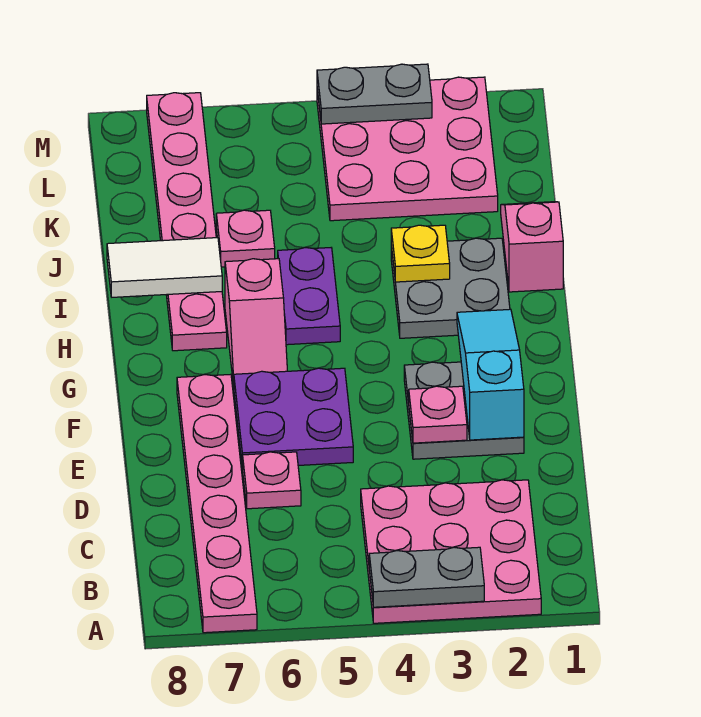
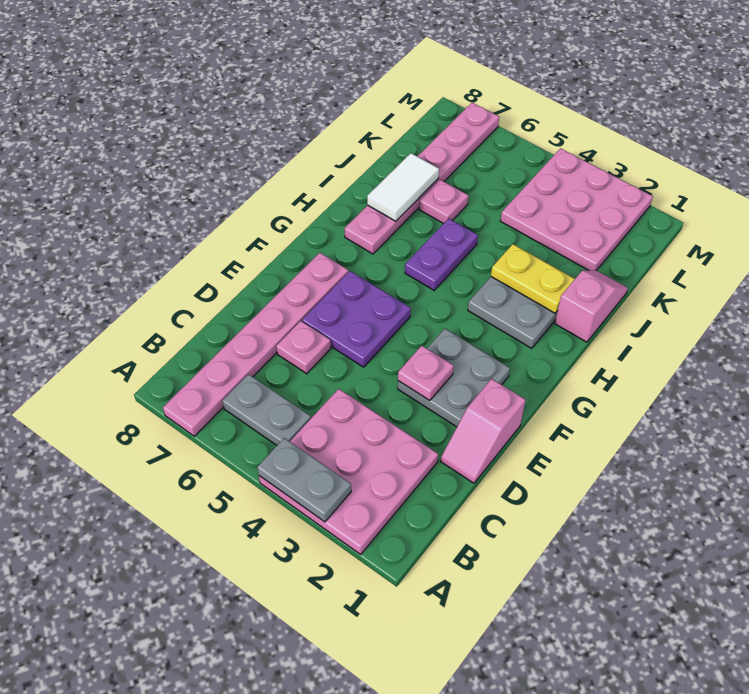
cyan slope E2:G2 level 2 top E -> none
pink slope G6:H6 level 1 top H -> pink slope D1:E1 level 1 top E
yellow plate I3 level 2 -> yellow plate I2:I3 level 2
white tile I7:I8 level 2 -> white tile I7:J7 level 2
grey plate M3:M4 level 2 -> grey plate B5:B6 level 1

